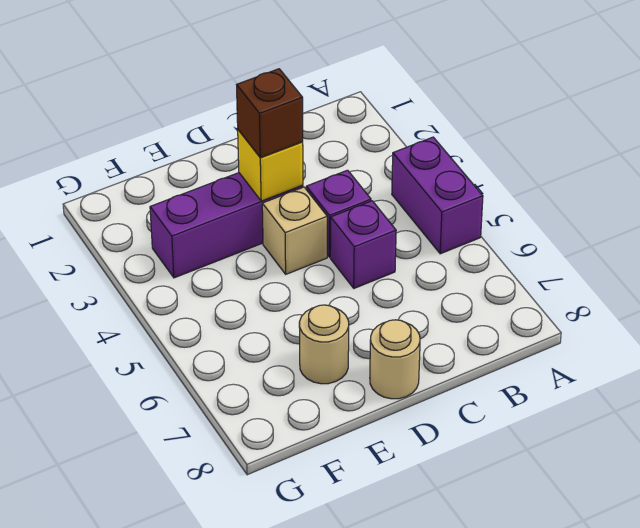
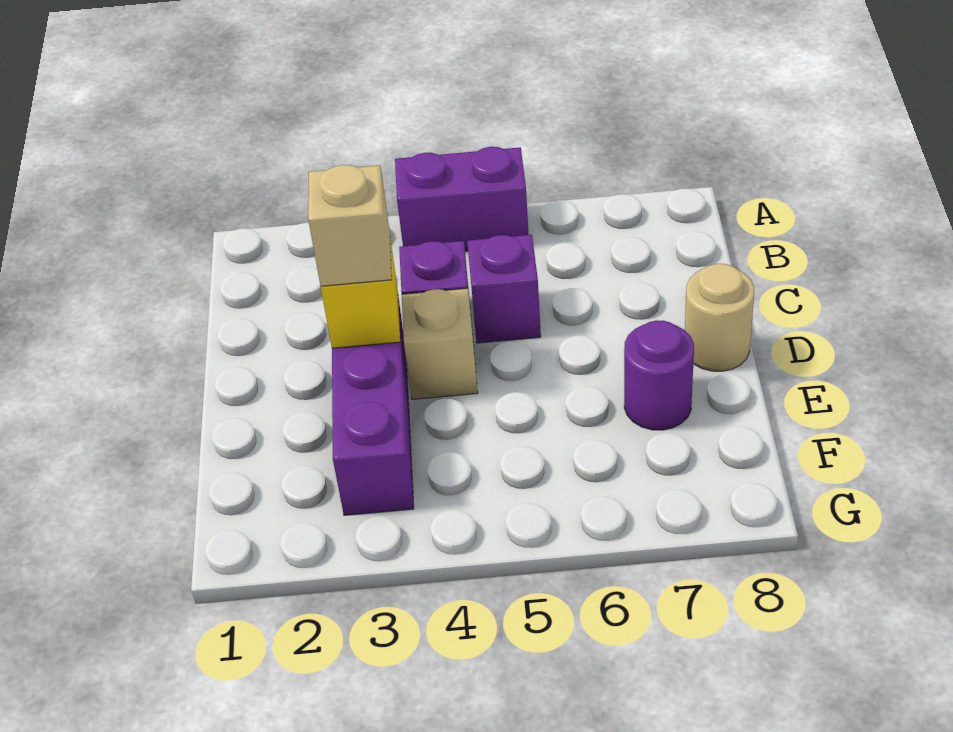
brown brick D3 level 3 -> tan brick D3 level 3
tan round brick E7 level 1 -> purple round brick E7 level 1

